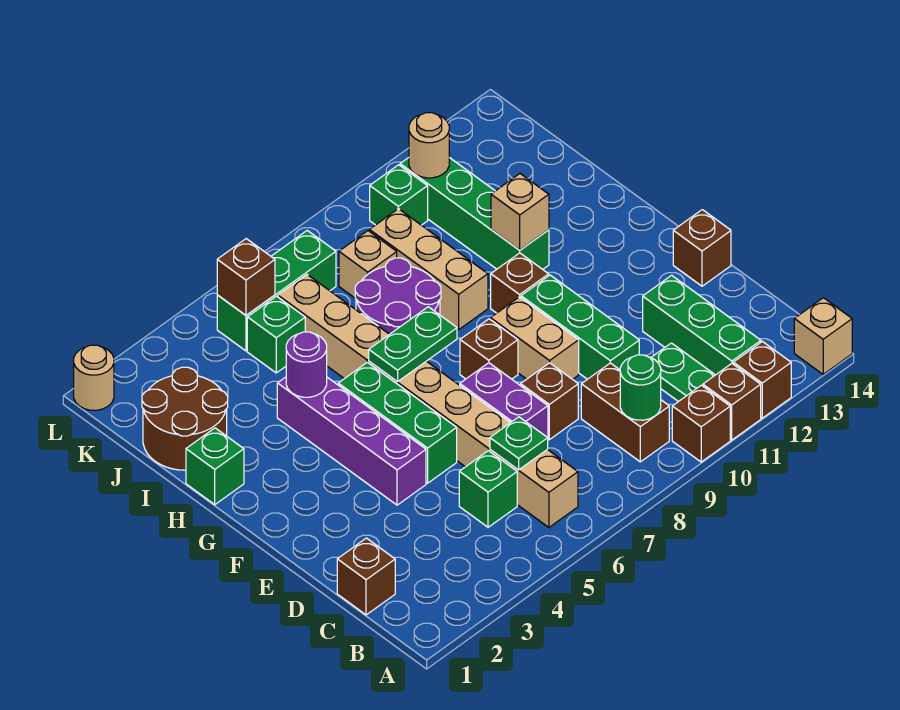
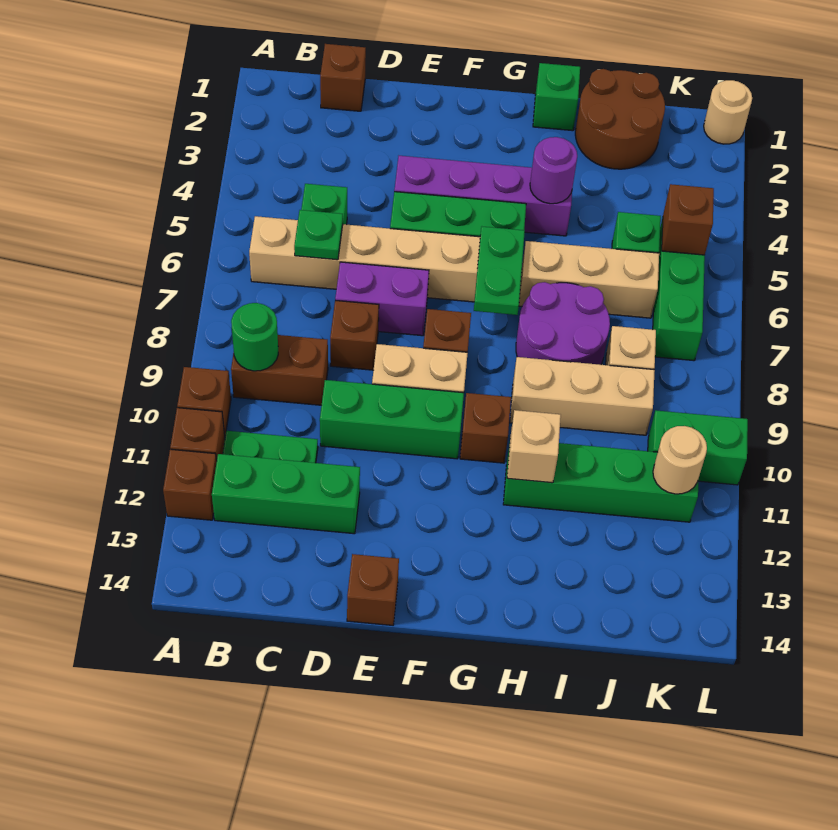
tan brick A14 level 1 -> none
green brick K10 level 1 -> green brick K10:L10 level 1

